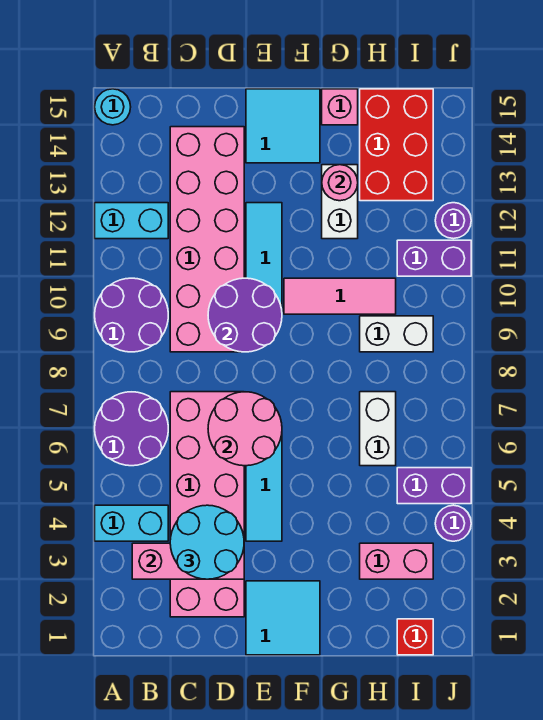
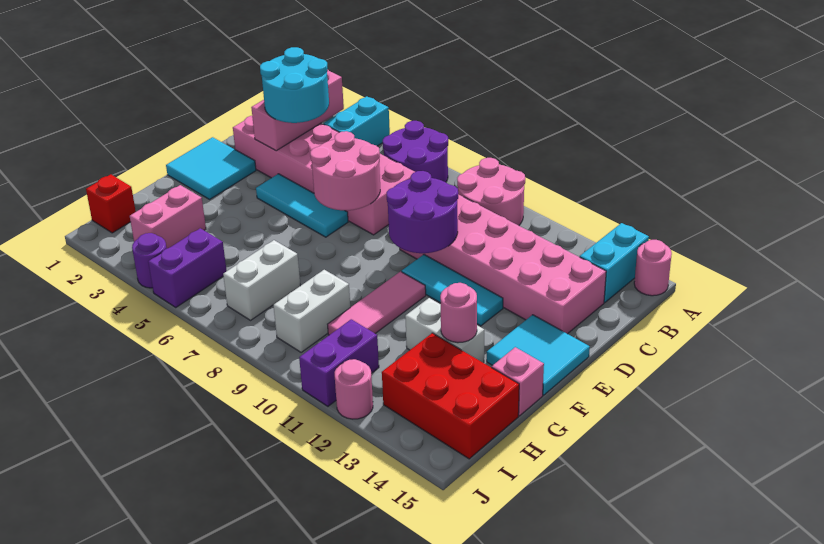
purple round brick A9:B10 level 1 -> pink round brick A9:B10 level 1
cyan brick A12:B12 level 1 -> cyan brick A14:B14 level 1
cyan round brick A15 level 1 -> pink round brick A15 level 1
white brick H6:H7 level 1 -> white brick H7:I7 level 1
purple round brick J12 level 1 -> pink round brick J12 level 1

